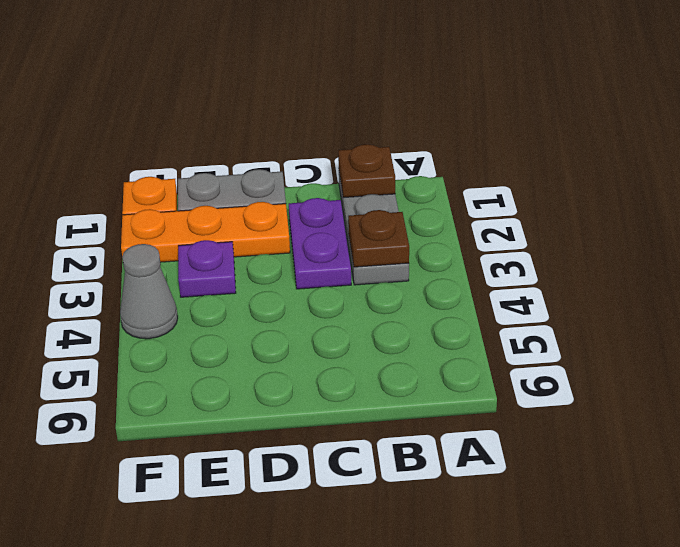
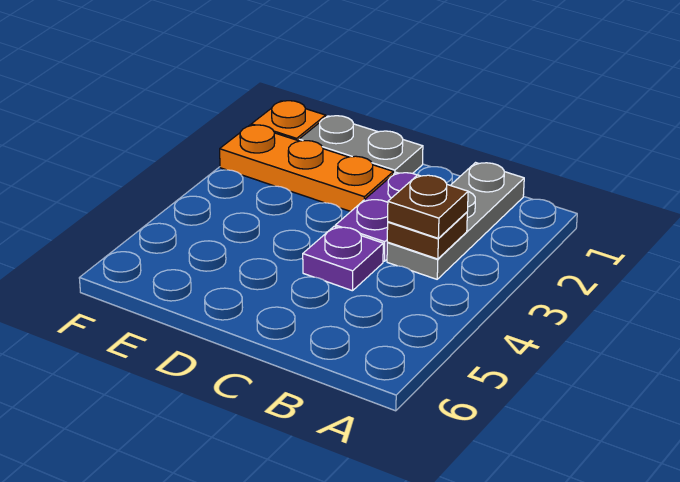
brown plate B1 level 2 -> brown plate B3 level 3
purple plate E3 level 1 -> purple plate C4 level 1
grey cone F4 level 1 -> none

